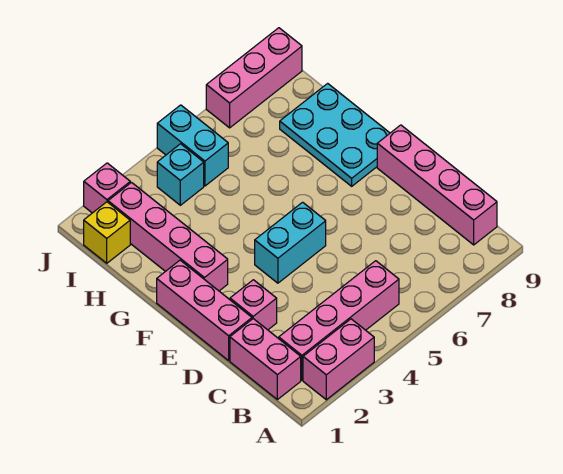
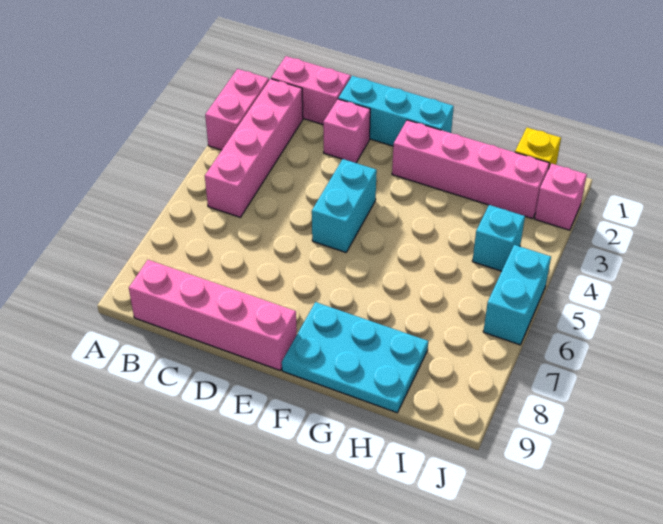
pink brick D1:F1 level 1 -> cyan brick D1:F1 level 1
cyan brick I5:J5 level 1 -> cyan brick J5:J6 level 1
pink brick J7:J9 level 1 -> none

